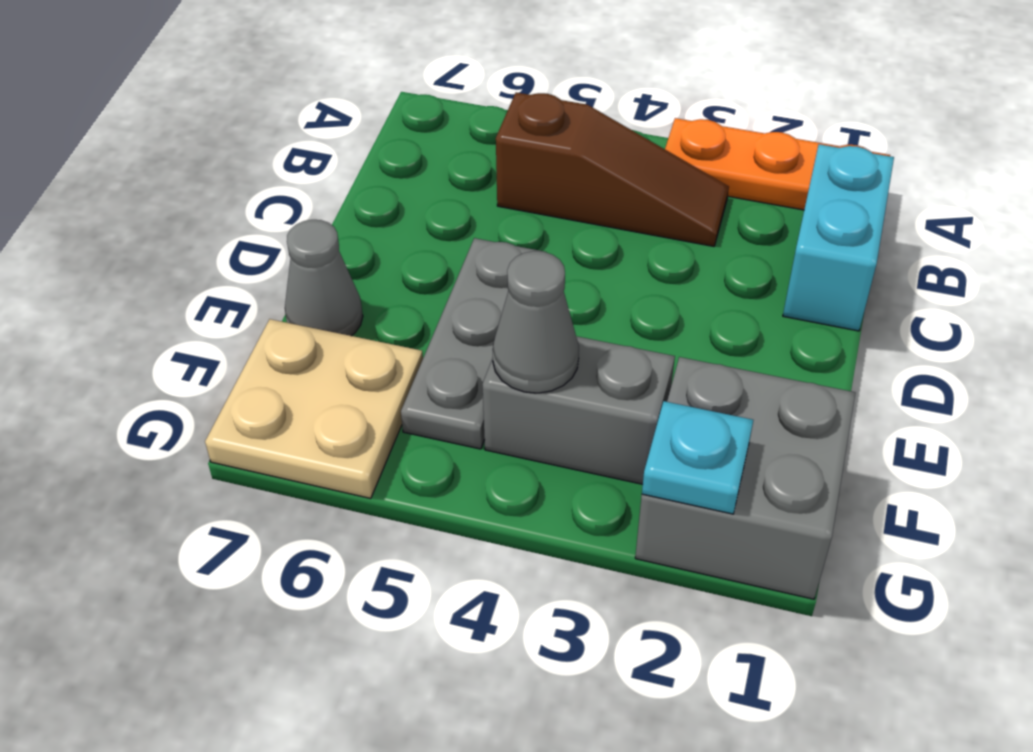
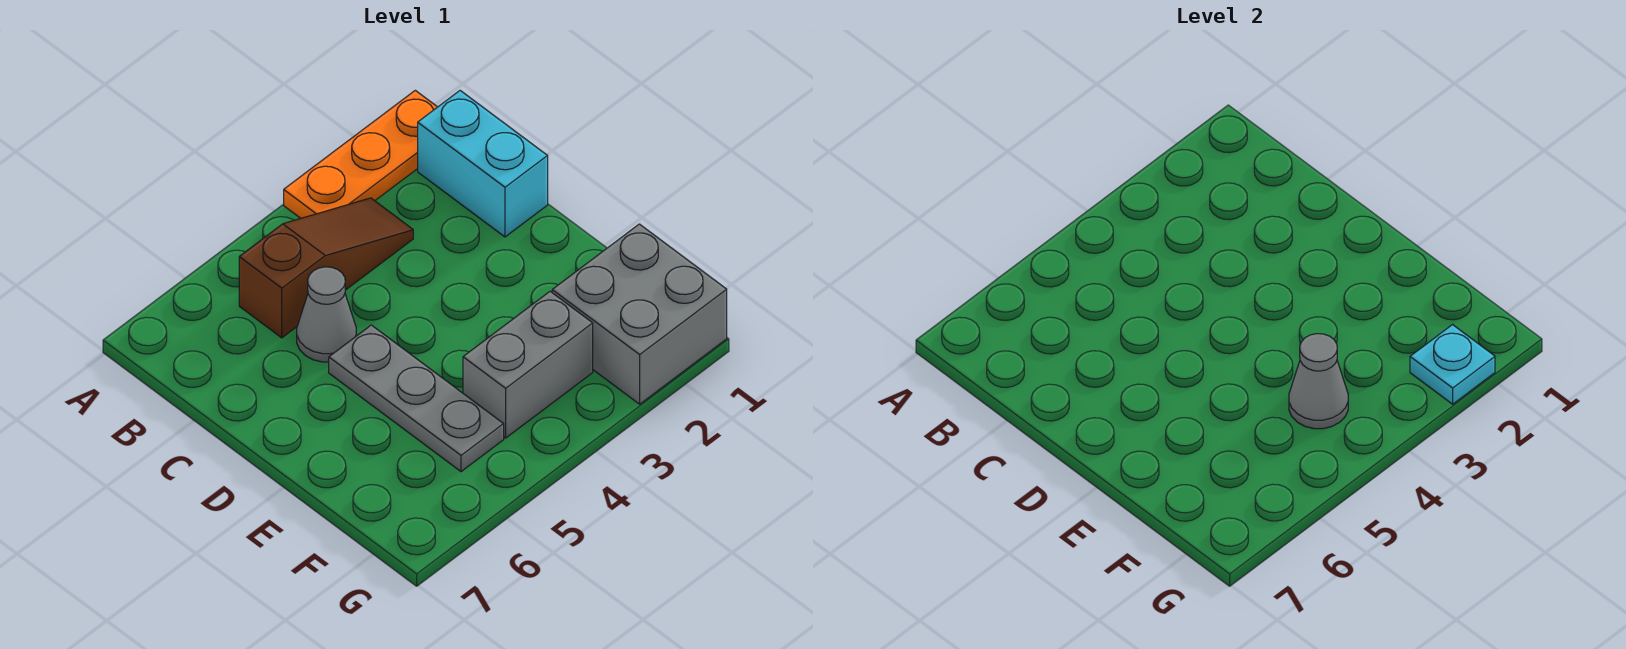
grey cone E7 level 1 -> grey cone C5 level 1
tan plate F6:G7 level 1 -> none

